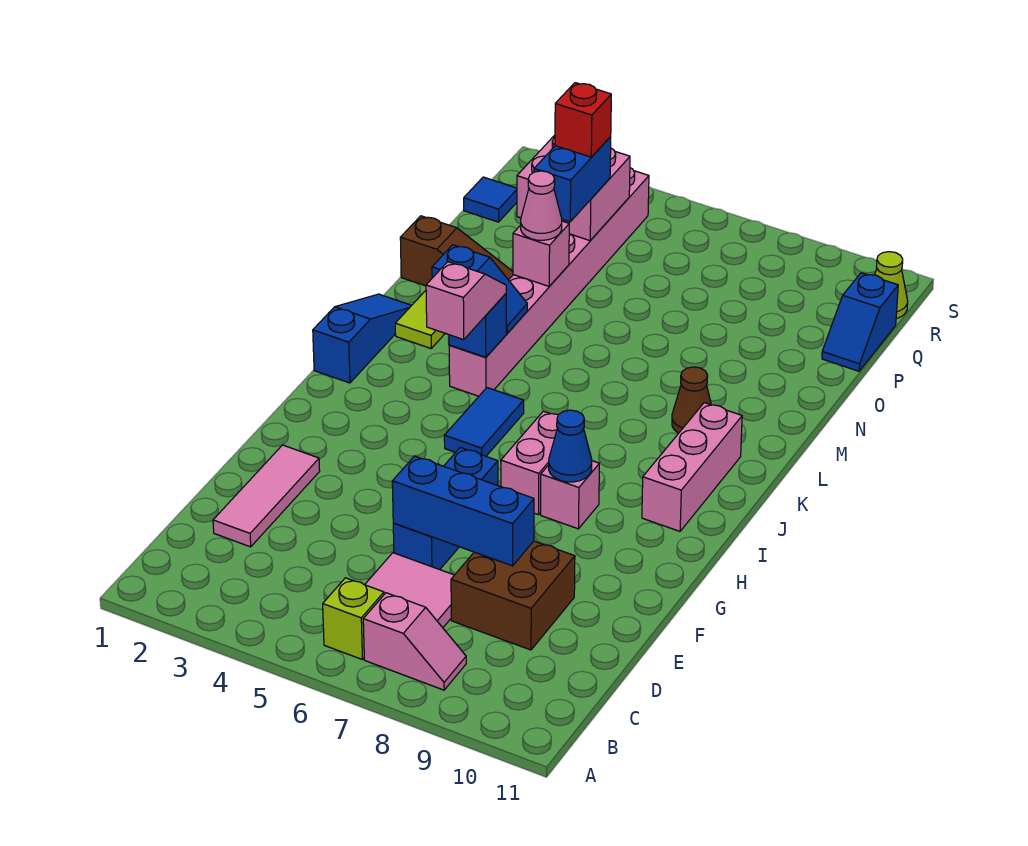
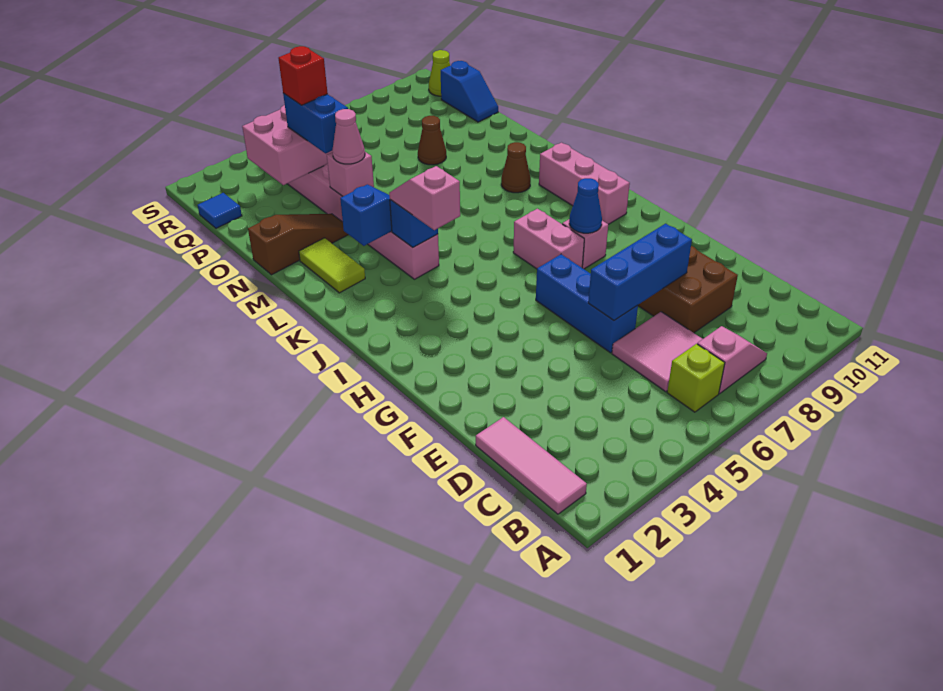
pink tile D2:F2 level 1 -> pink tile B1:D1 level 1
blue tile I5:J5 level 1 -> none
blue slope J1:L1 level 1 top J -> none
none -> brown cone O8 level 1

